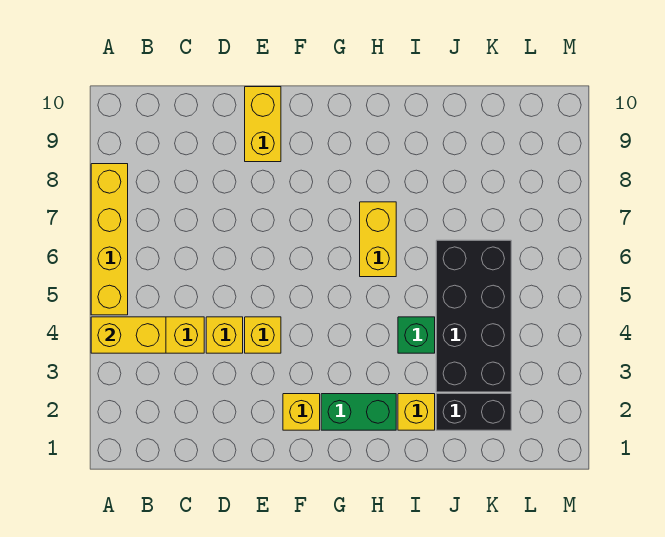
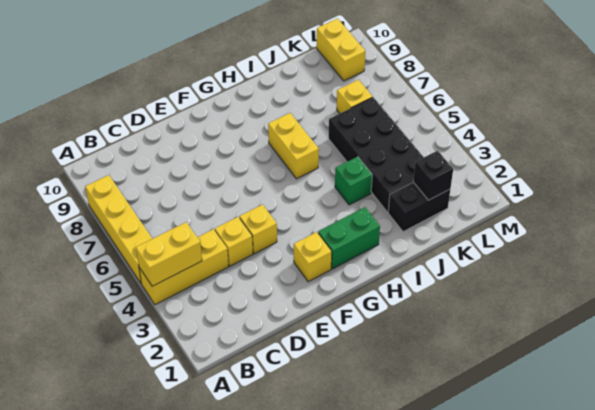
yellow brick E9:E10 level 1 -> yellow brick L9:L10 level 1
yellow brick I2 level 1 -> yellow brick K7 level 1
none -> black brick K2 level 2

